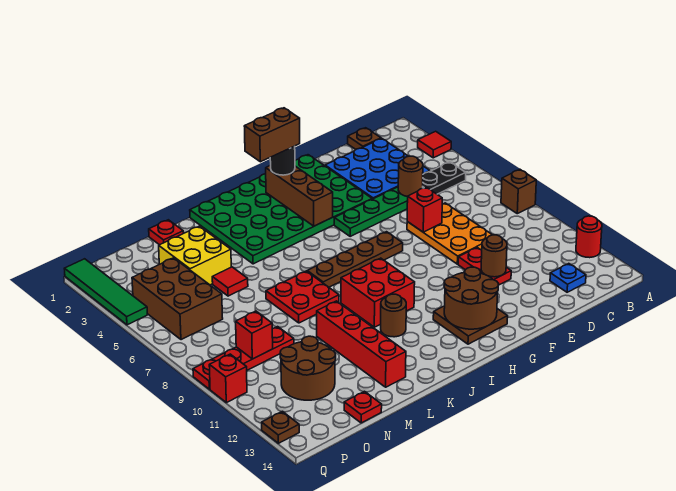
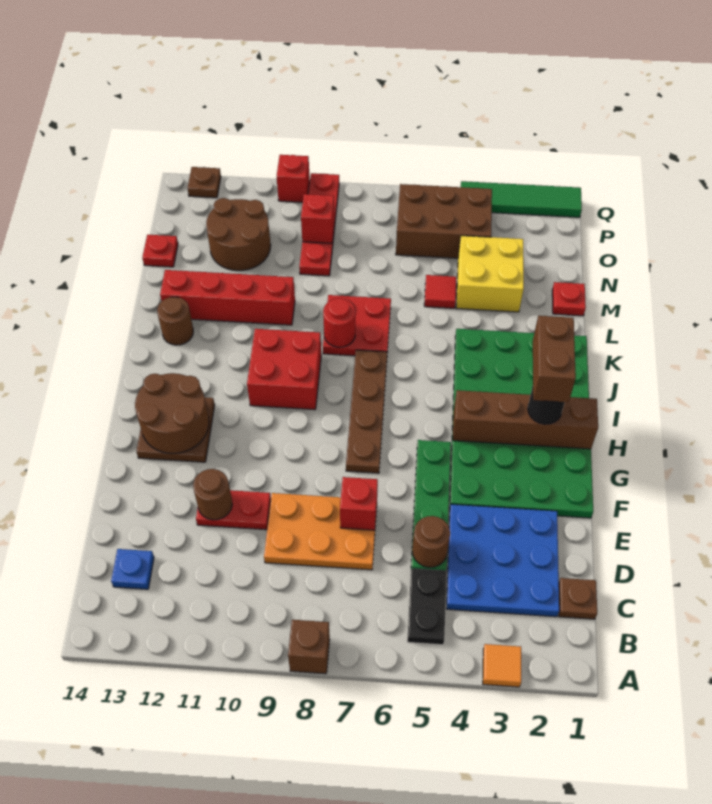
red tile A3 level 1 -> orange tile A3 level 1
red round brick A12 level 1 -> red round brick K8 level 2
brown brick H2:H4 level 2 -> brown brick H1:H4 level 2
brown round brick J11 level 1 -> brown round brick K13 level 1

